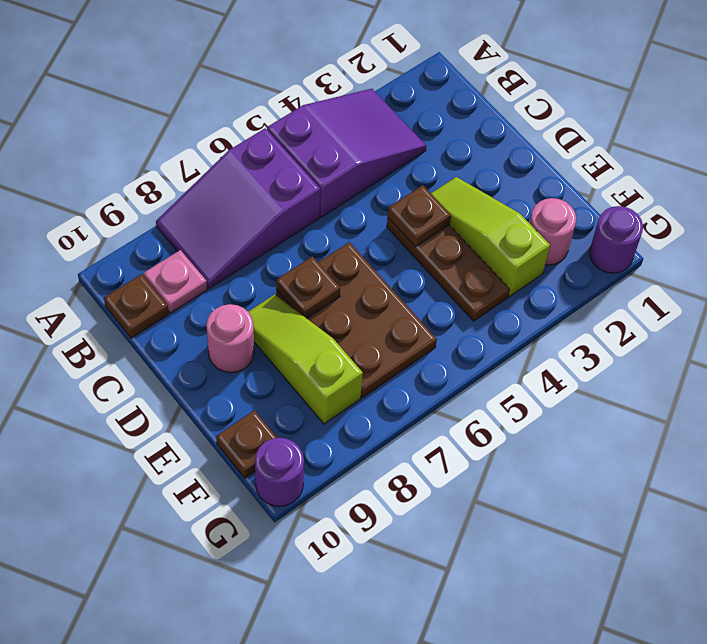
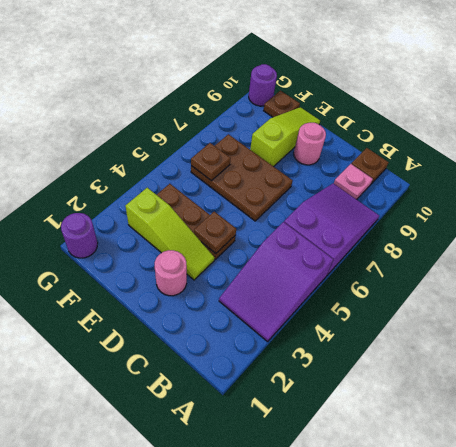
brown plate D7 level 2 -> brown plate F6 level 2
lime slope D8:F8 level 1 top F -> lime slope E8:E10 level 1 top 8
pink round brick F2 level 1 -> pink round brick D2 level 1

